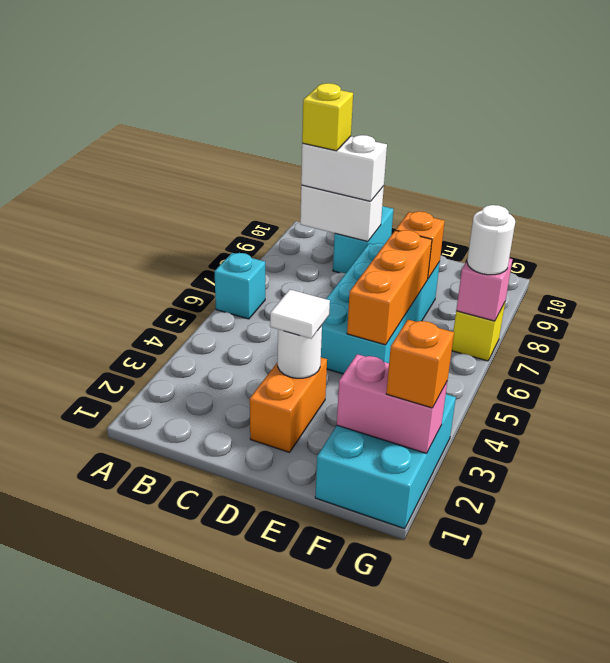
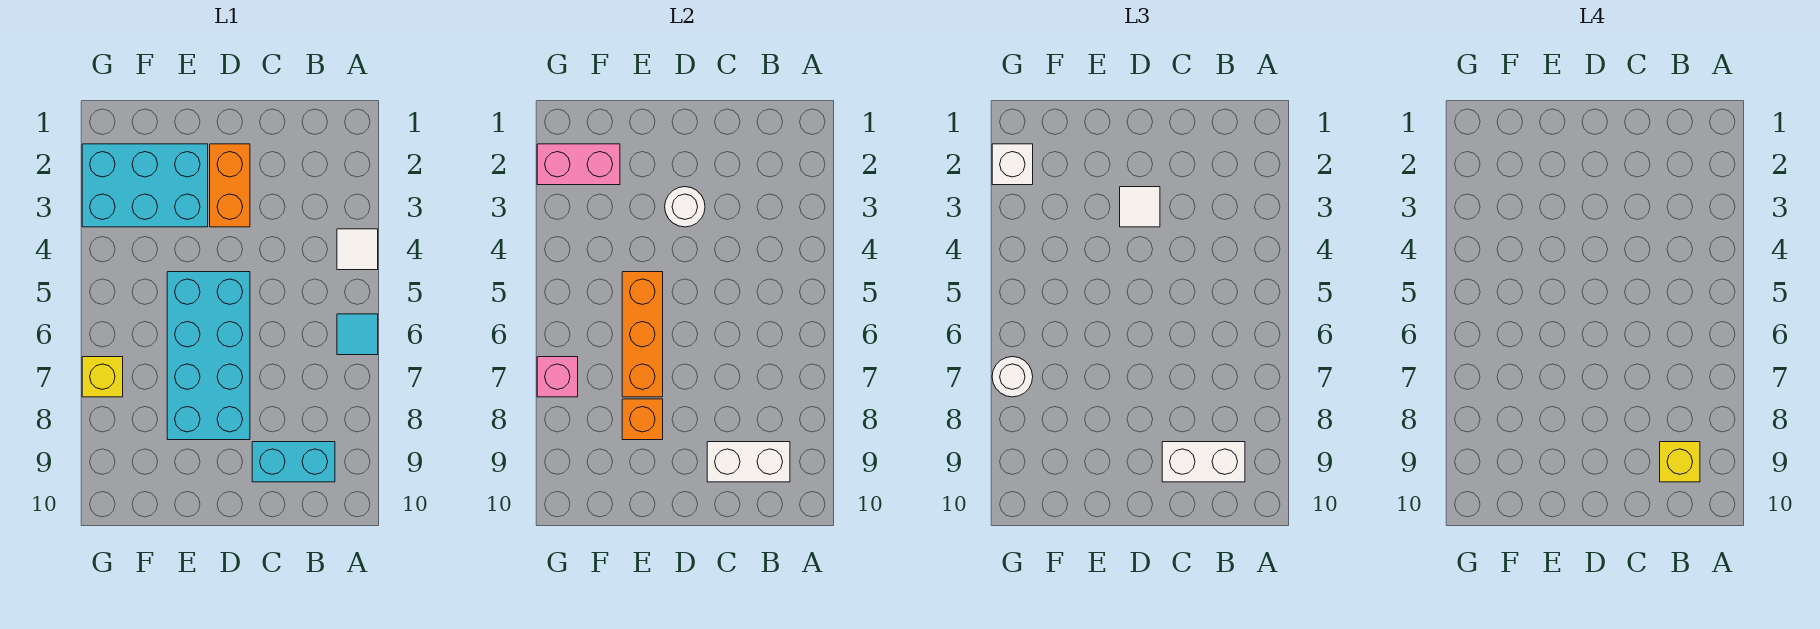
none -> white tile A4 level 1
cyan brick A6 level 1 -> cyan tile A6 level 1
cyan brick C9:C10 level 1 -> cyan brick B9:C9 level 1
cyan brick F1:G3 level 1 -> cyan brick E2:G3 level 1
orange brick G2 level 3 -> white brick G2 level 3

